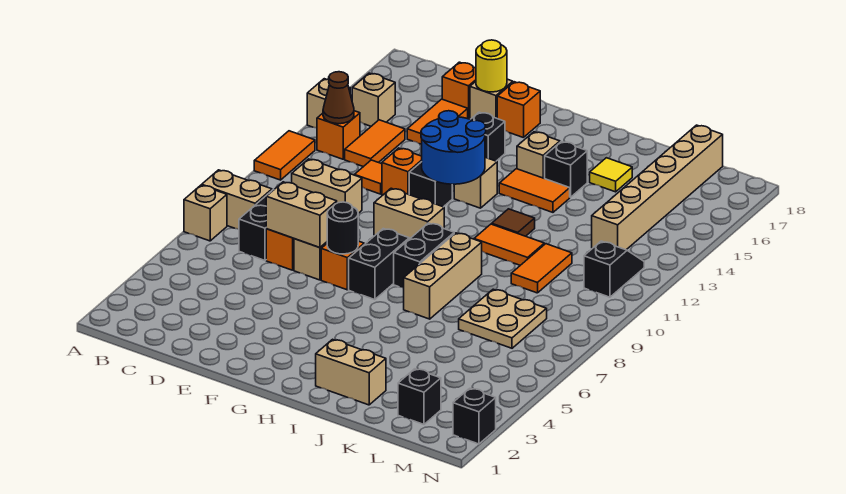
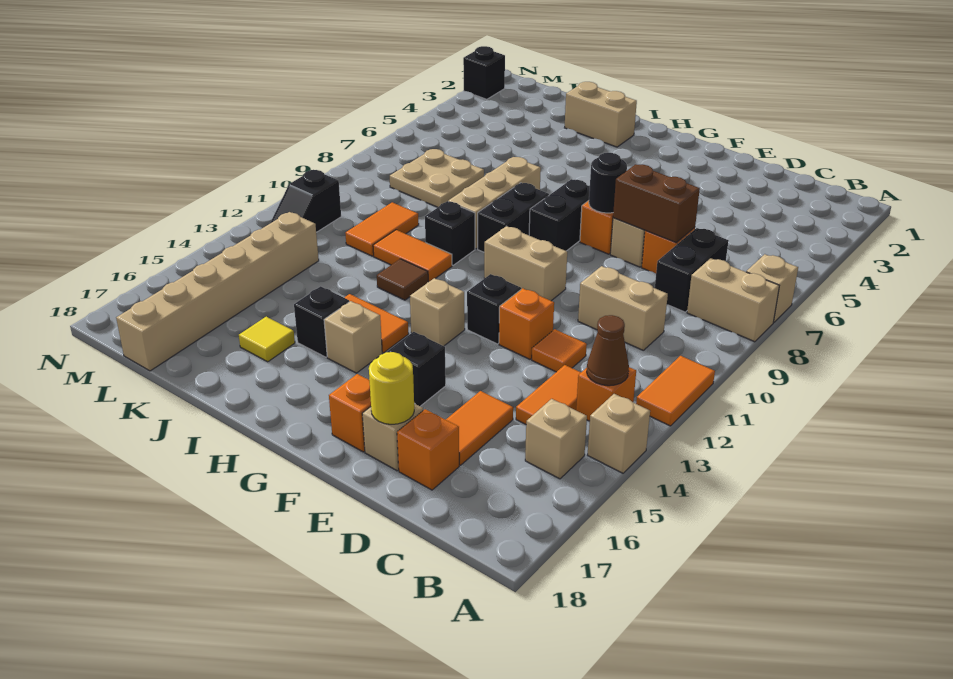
tan brick D7:E7 level 2 -> brown brick D7:E7 level 2
blue round brick F12:G13 level 2 -> none
black brick L2 level 1 -> black brick I10 level 1

